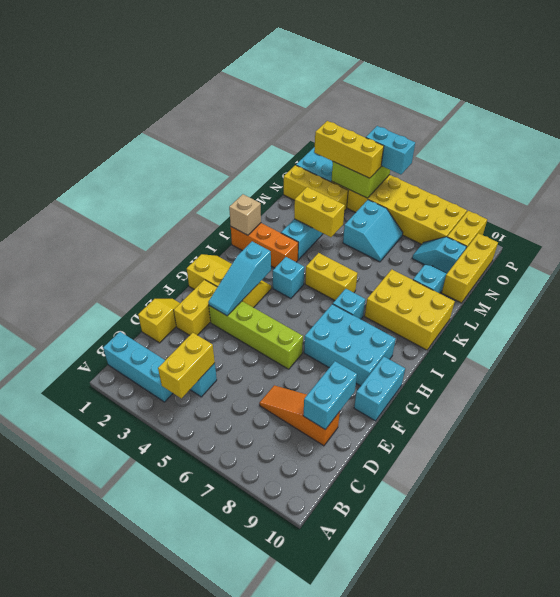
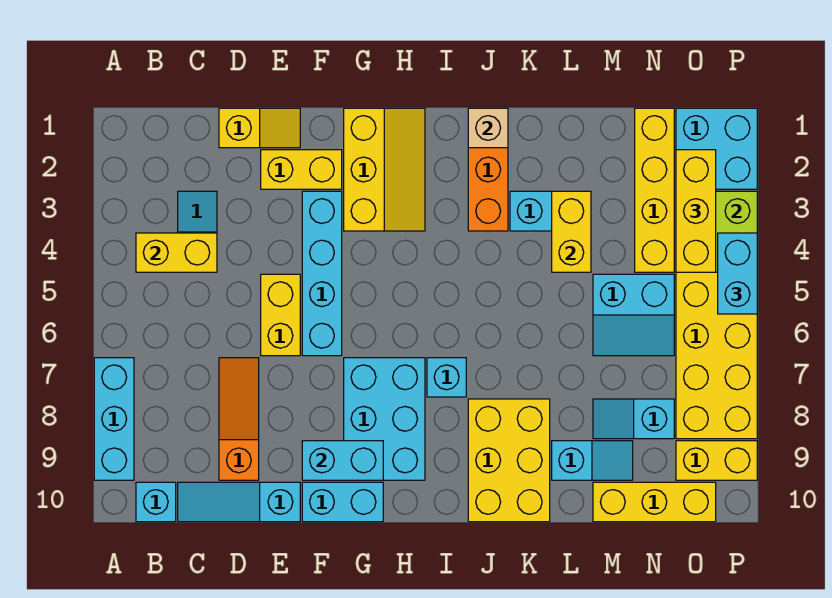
cyan brick B1:B3 level 1 -> cyan brick A7:A9 level 1
cyan brick D9:E9 level 2 -> cyan brick F9:G9 level 2
lime brick F3:F6 level 1 -> cyan brick F3:F6 level 1
cyan slope F3:H3 level 2 top H -> cyan slope C10:E10 level 1 top E
cyan brick I4 level 1 -> cyan brick B10 level 1
yellow brick J5:J6 level 1 -> yellow brick E5:E6 level 1
yellow brick N1:N3 level 1 -> yellow brick N1:N4 level 1
cyan slope N8:N9 level 1 top 9 -> cyan slope M8:N8 level 1 top N

